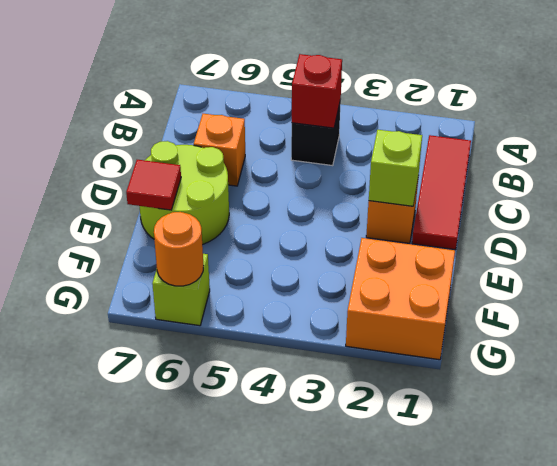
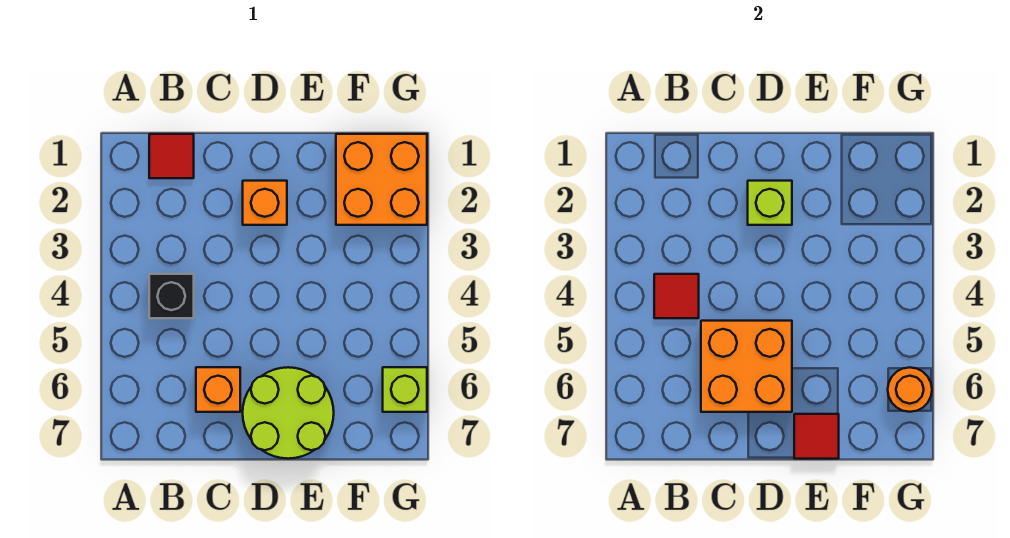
red tile B1:D1 level 1 -> red tile B1 level 1
red brick B4 level 2 -> red tile B4 level 2
none -> orange brick C5:D6 level 2

